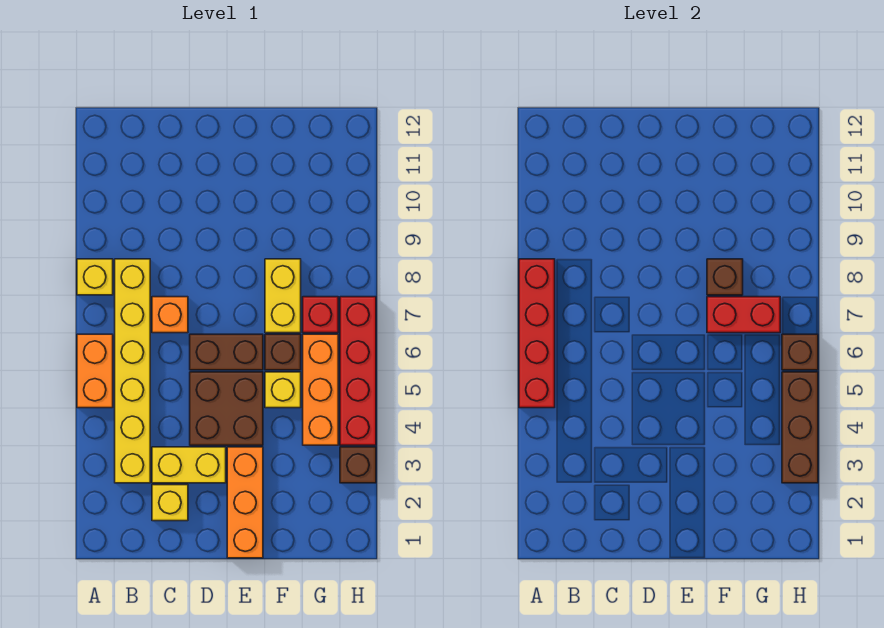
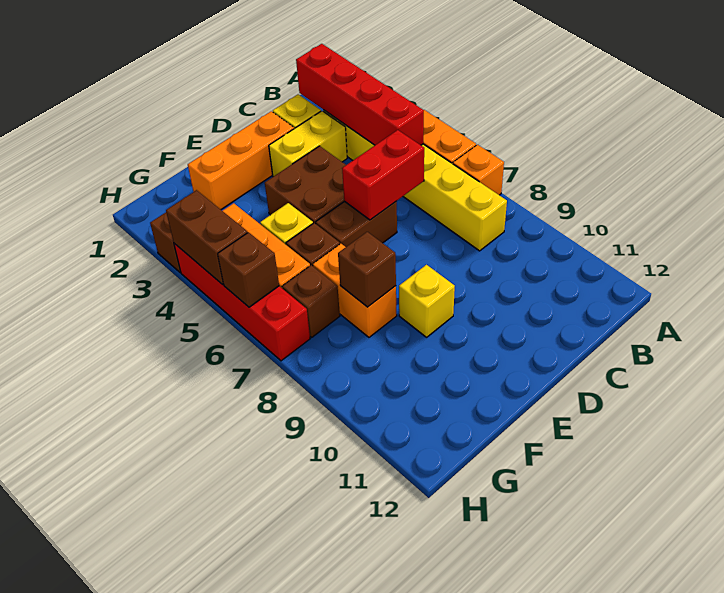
red brick A5:A8 level 2 -> red brick B2:B5 level 2
yellow brick A8 level 1 -> yellow brick E9 level 1
orange brick C7 level 1 -> orange brick A7 level 1
orange brick E1:E3 level 1 -> orange brick D2:F2 level 1
yellow brick F7:F8 level 1 -> orange brick F7:F8 level 1
red brick F7:G7 level 2 -> red brick C6:D6 level 2
red brick G7 level 1 -> brown brick G7 level 1
brown brick H3:H5 level 2 -> brown brick H4:H5 level 2

